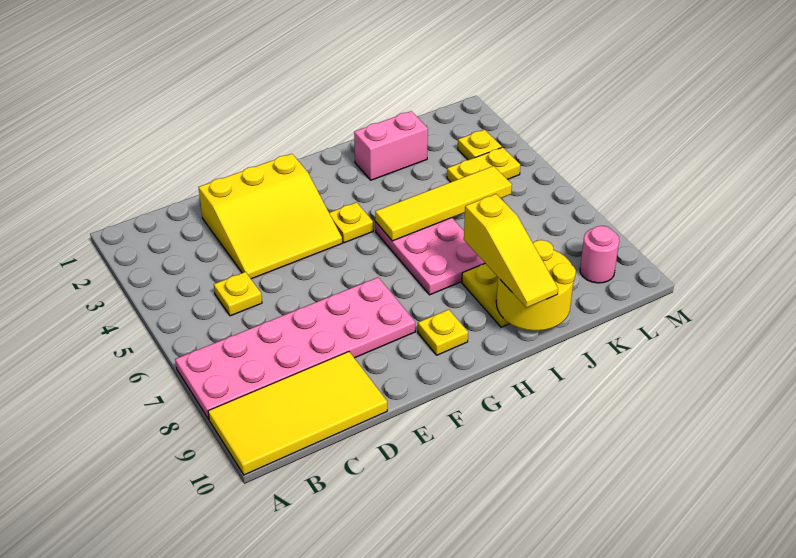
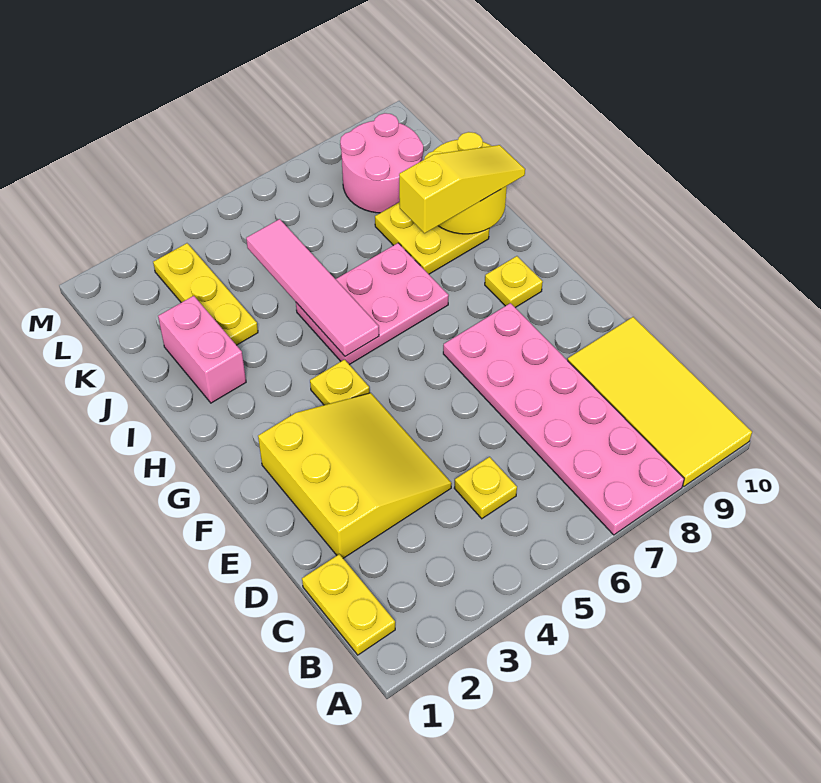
yellow tile H5:K5 level 2 -> pink tile H5:K5 level 2
yellow plate K4:L4 level 1 -> yellow plate B1:C1 level 1
yellow plate L3 level 1 -> yellow plate J3:L3 level 1
pink round brick L9 level 1 -> pink round brick K8:L9 level 1

